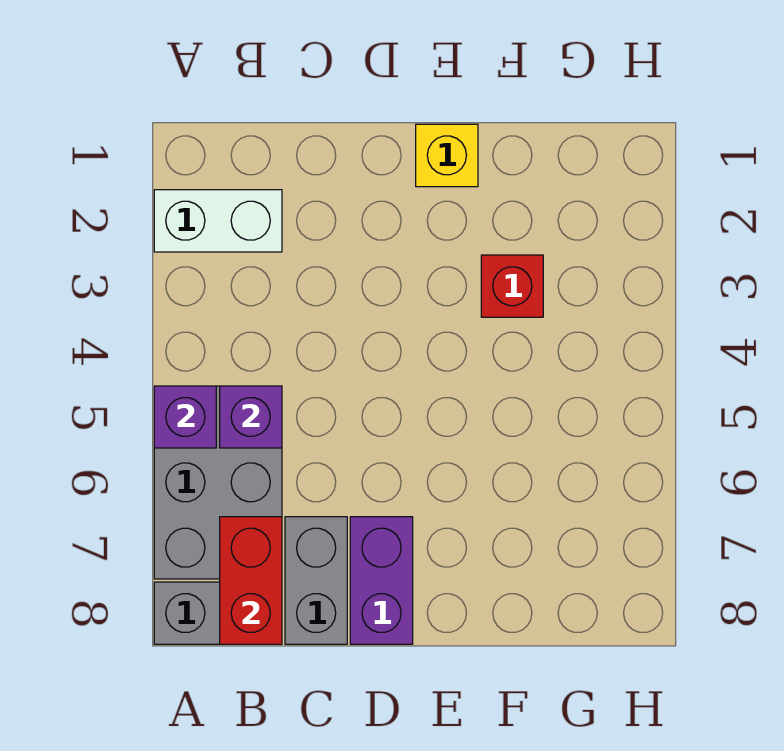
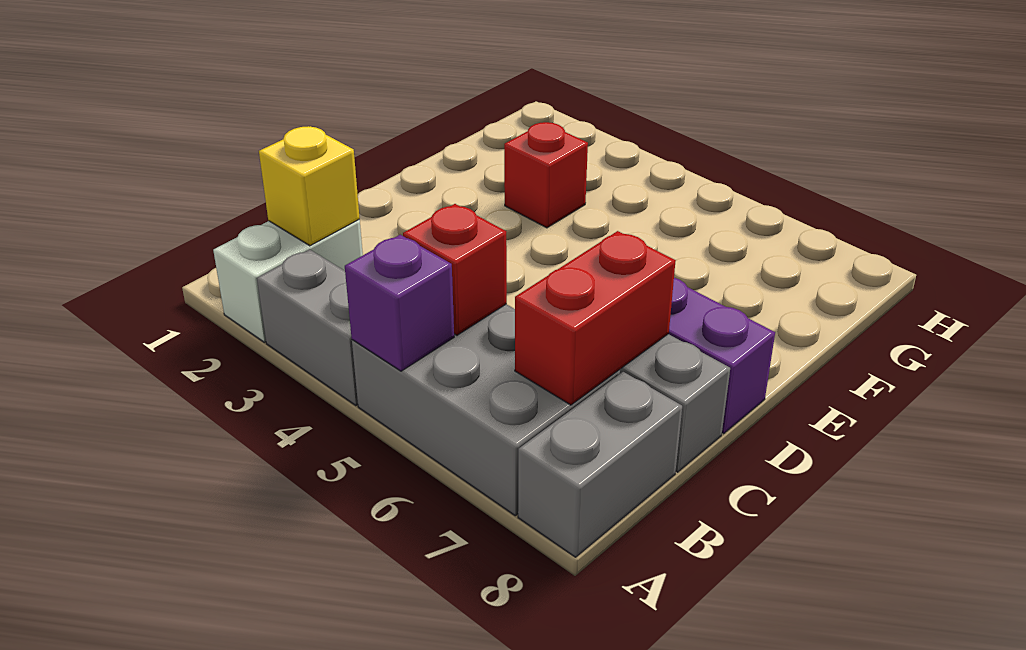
none -> grey brick A3:A4 level 1
purple brick B5 level 2 -> red brick B5 level 2
red brick B7:B8 level 2 -> red brick B7:C7 level 2
yellow brick E1 level 1 -> yellow brick B2 level 2

